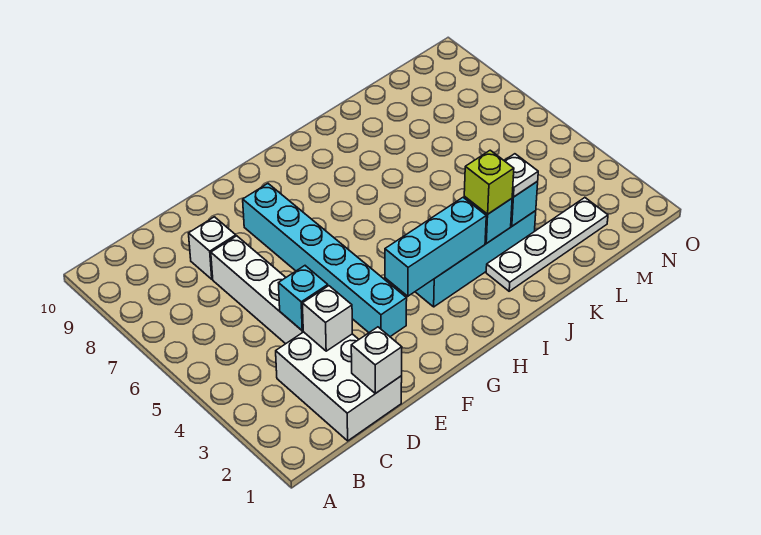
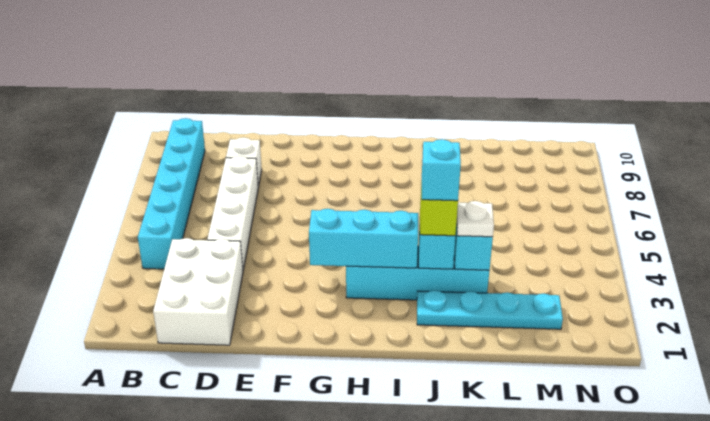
white brick D1 level 2 -> none
white brick D3 level 2 -> none
cyan brick D4 level 2 -> cyan brick J3 level 4
cyan brick F3:F8 level 1 -> cyan brick B4:B9 level 1
white plate J2:M2 level 1 -> cyan plate J2:M2 level 1

